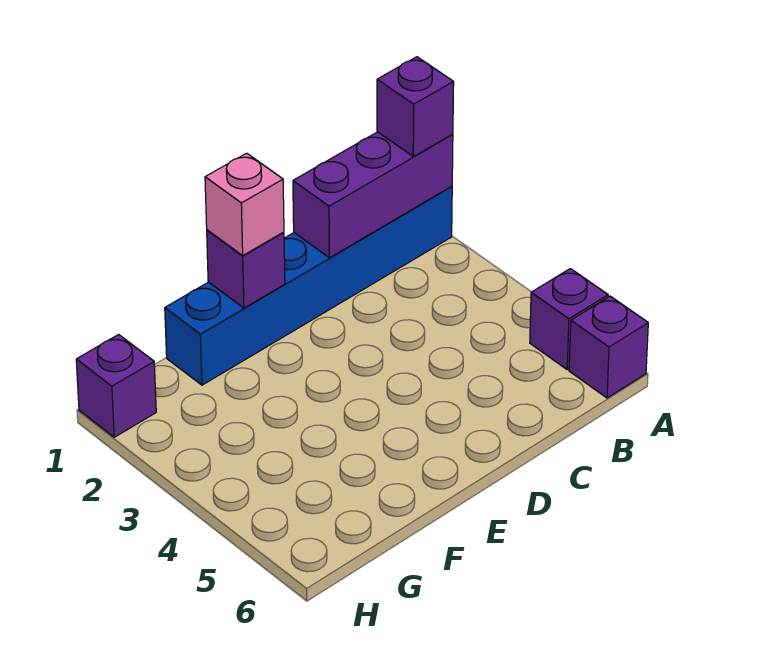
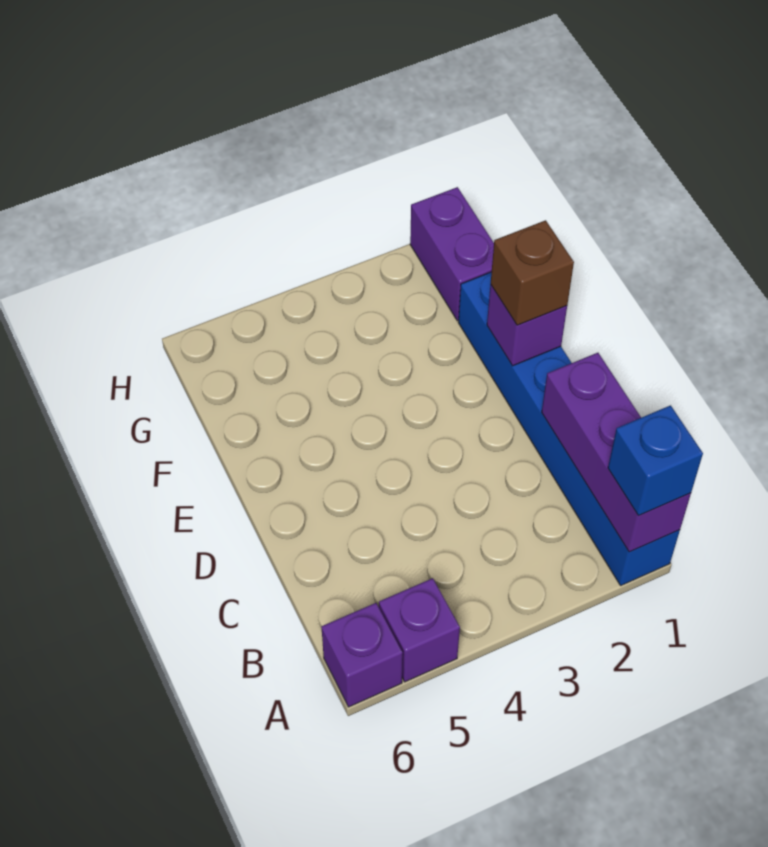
purple brick A1 level 3 -> blue brick A1 level 3
pink brick E1 level 3 -> brown brick E1 level 3
purple brick H1 level 1 -> purple brick G1:H1 level 1

